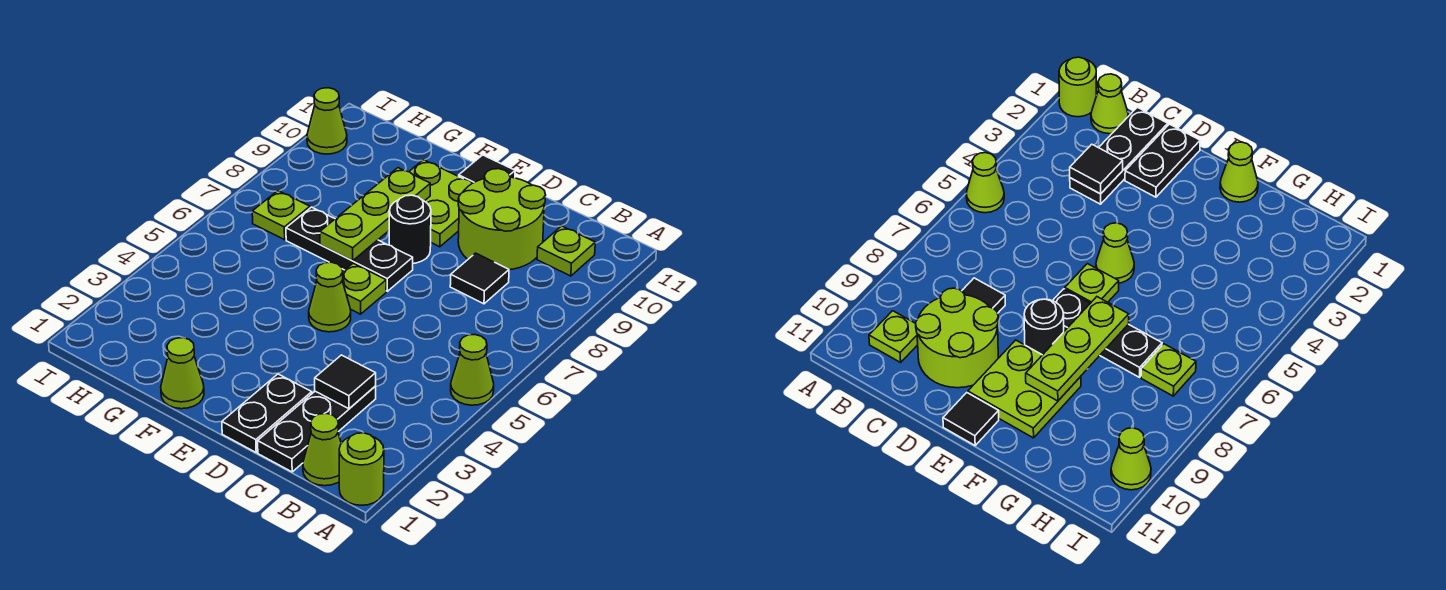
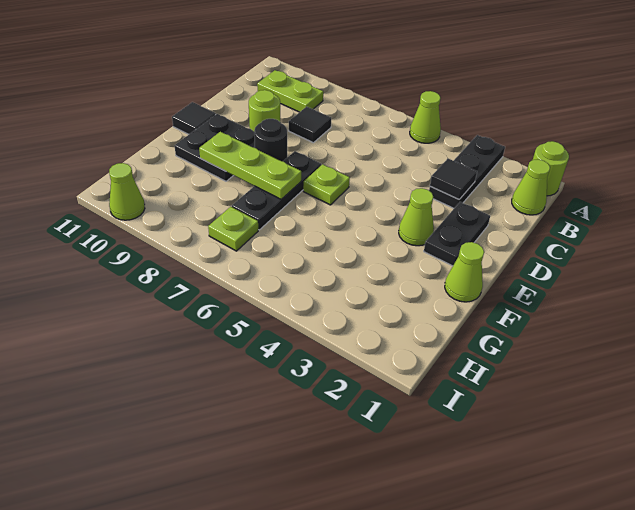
lime plate B10 level 1 -> lime plate B9:B10 level 1
black plate C1:C3 level 1 -> black plate A3:C3 level 1
lime round brick C9:D10 level 1 -> lime round brick D9 level 1
black plate D1:D2 level 1 -> black plate D2:E2 level 1
lime cone E5 level 1 -> lime cone E3 level 1
lime plate E9:F10 level 1 -> black plate E9:F10 level 1

